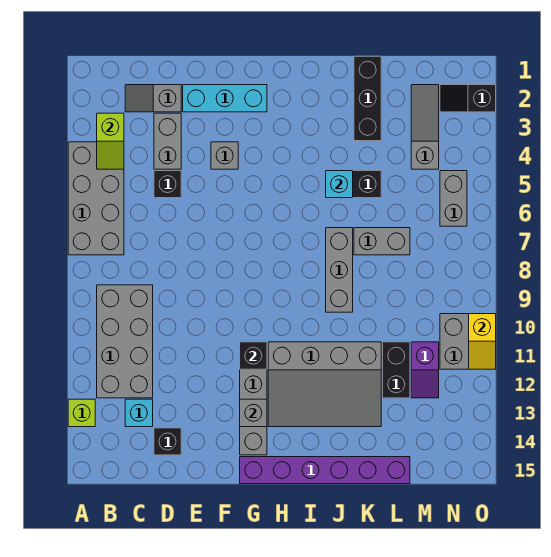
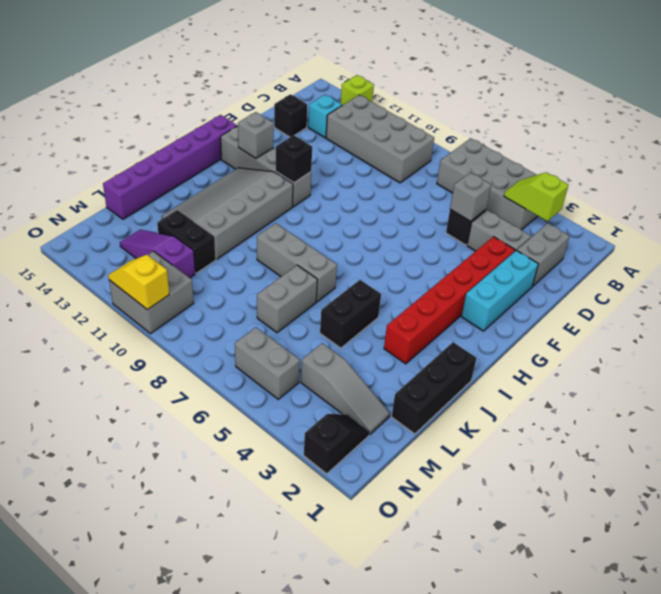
grey slope C2:D2 level 1 top D -> grey brick C2:D2 level 1
none -> red brick E3:J3 level 1
grey brick F4 level 1 -> grey brick D5 level 2
cyan brick J5 level 2 -> none
black brick K1:K3 level 1 -> black brick J1:L1 level 1
purple slope M11:M12 level 1 top 11 -> purple slope M11:M13 level 1 top 11

